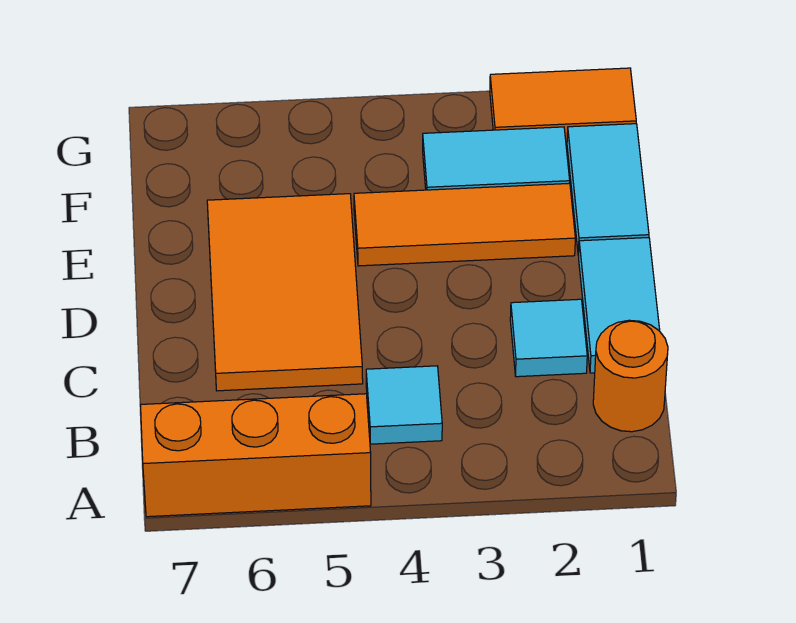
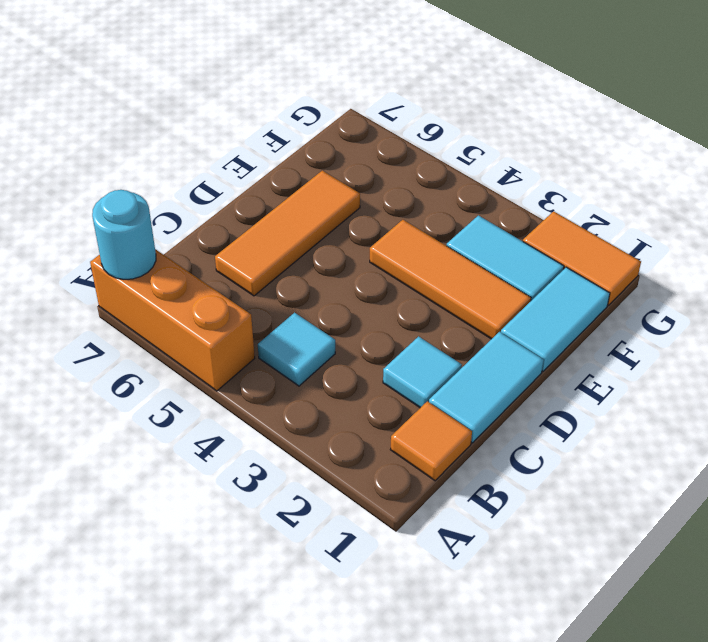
none -> cyan round brick A7 level 2
orange round brick B1 level 1 -> orange tile B1 level 1
orange tile C5:E6 level 1 -> orange tile C6:E6 level 1

